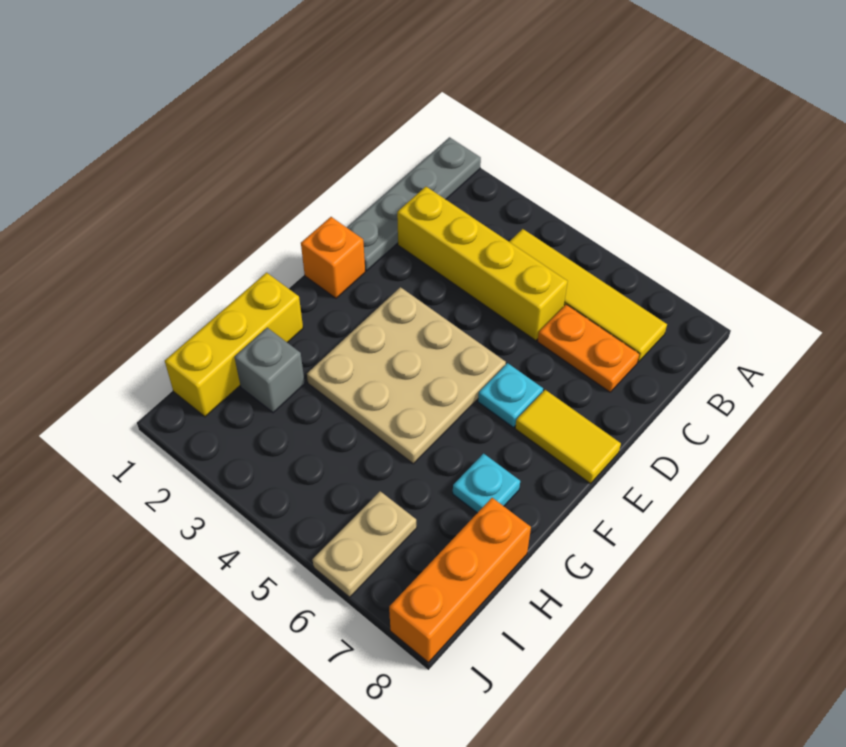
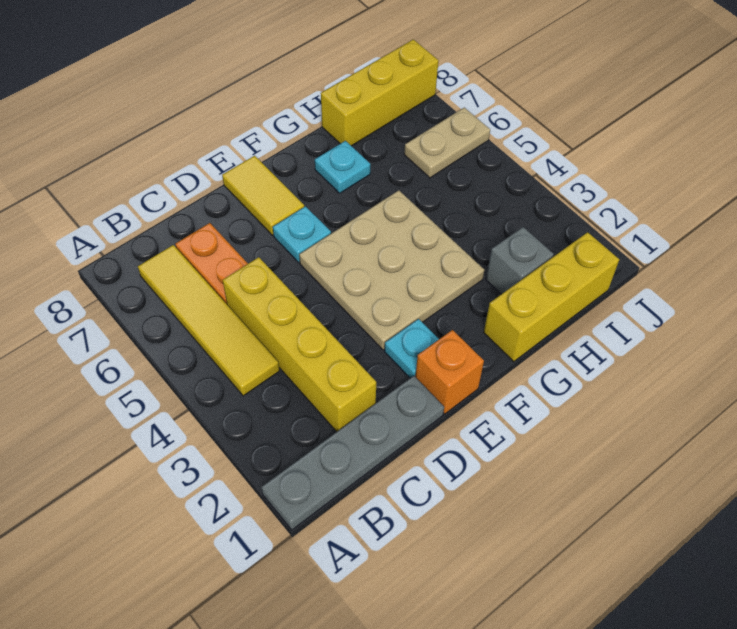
none -> cyan plate E2 level 1
orange brick H8:J8 level 1 -> yellow brick H8:J8 level 1

